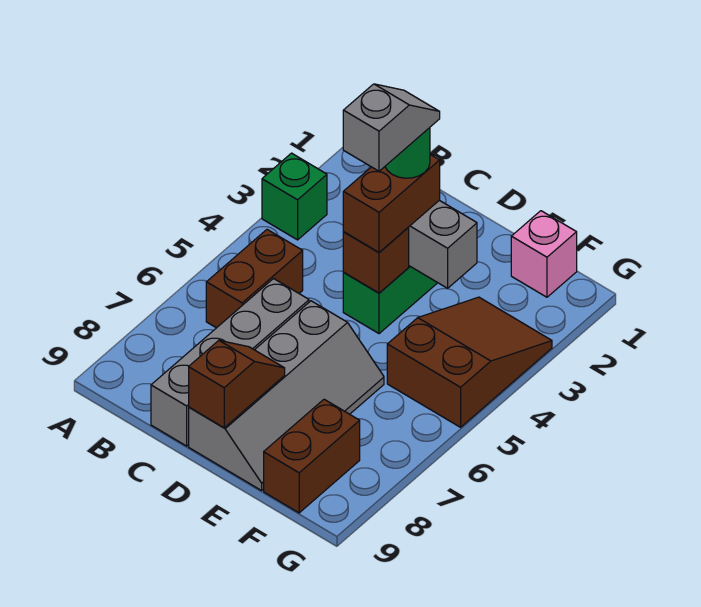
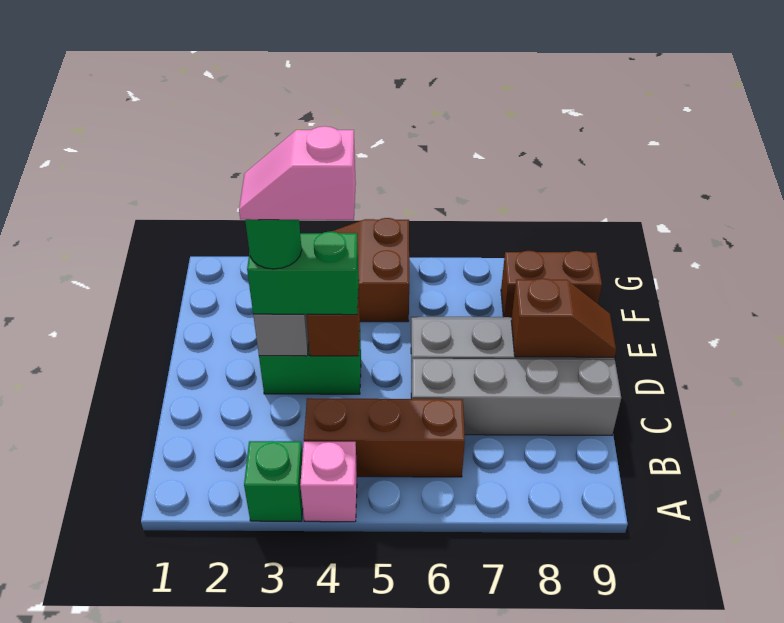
brown brick B5:B6 level 1 -> brown brick B4:B6 level 1
brown brick D3:D4 level 3 -> green brick D3:D4 level 3
grey slope D3:D4 level 5 top 4 -> pink slope D3:D4 level 5 top 4
brown slope D8:D9 level 2 top 9 -> brown slope D8:D9 level 2 top 8
pink brick F1 level 1 -> pink brick A4 level 1

